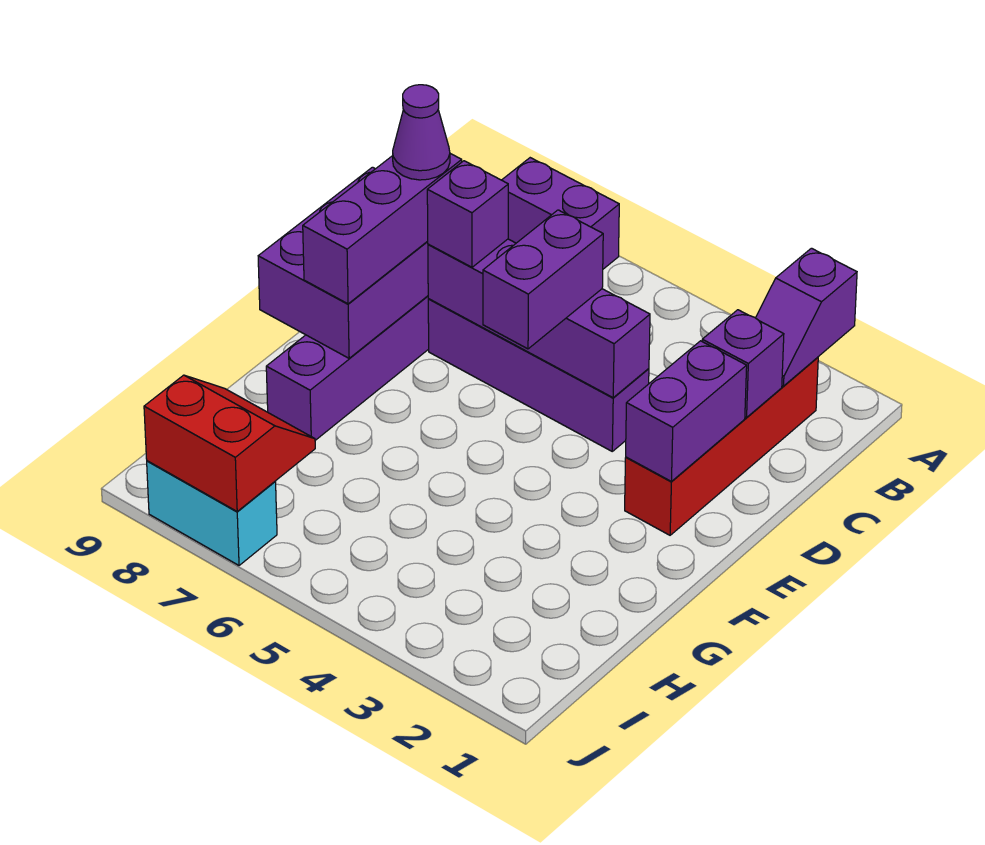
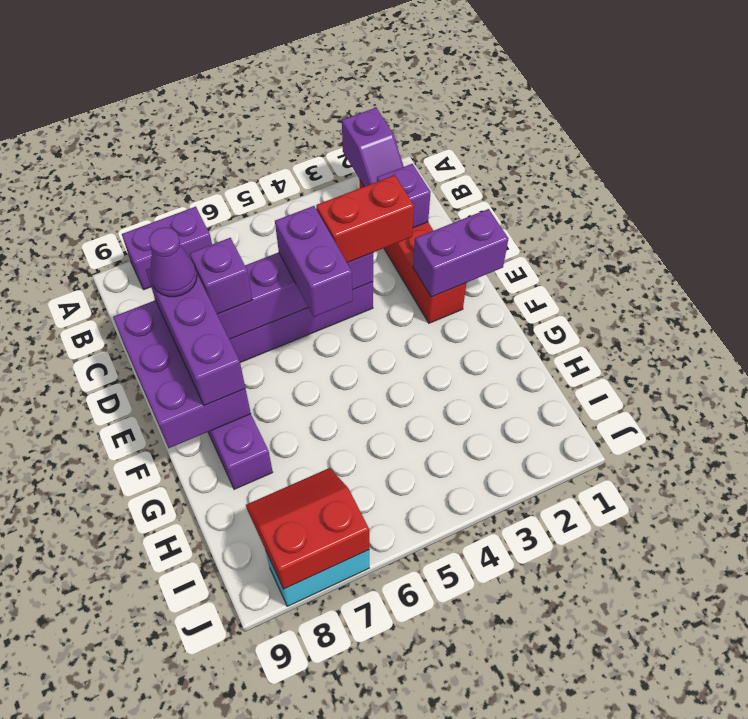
purple brick D2:E2 level 2 -> purple brick E1:E2 level 2
none -> red brick D3:D4 level 3

